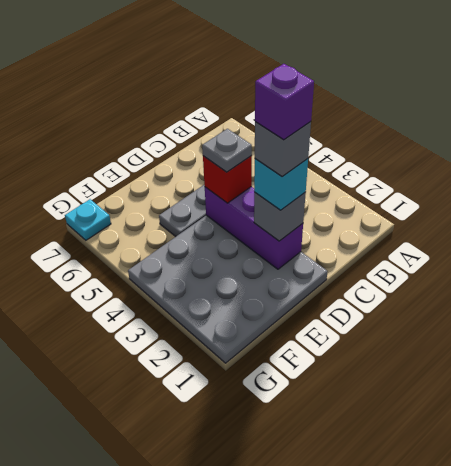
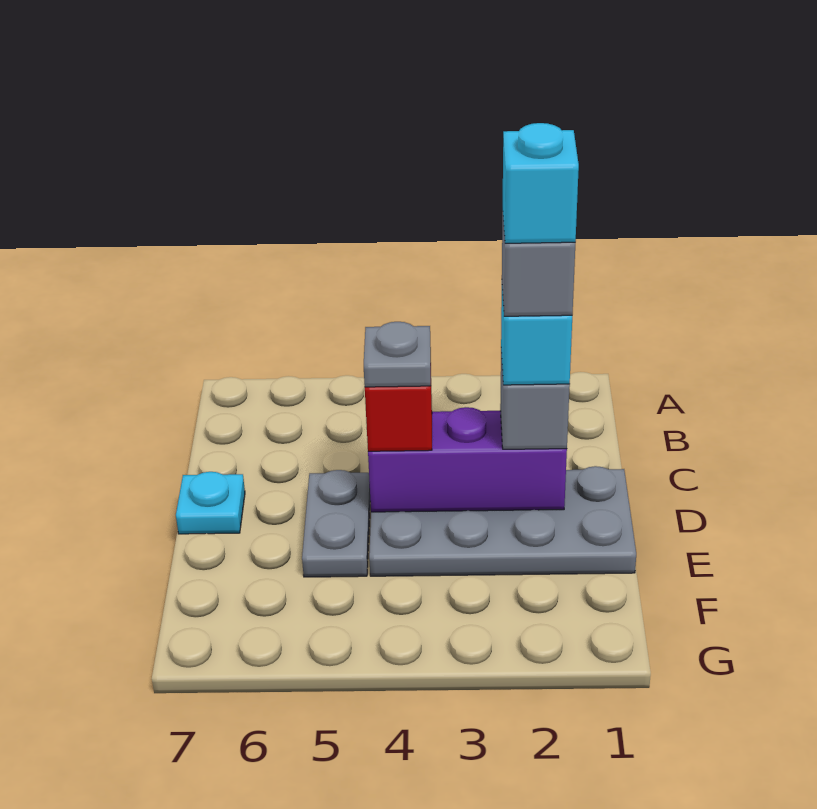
grey plate D1:G4 level 1 -> grey plate D1:E4 level 1
purple brick D2 level 6 -> cyan brick D2 level 6
cyan plate G7 level 1 -> cyan plate D7 level 1

